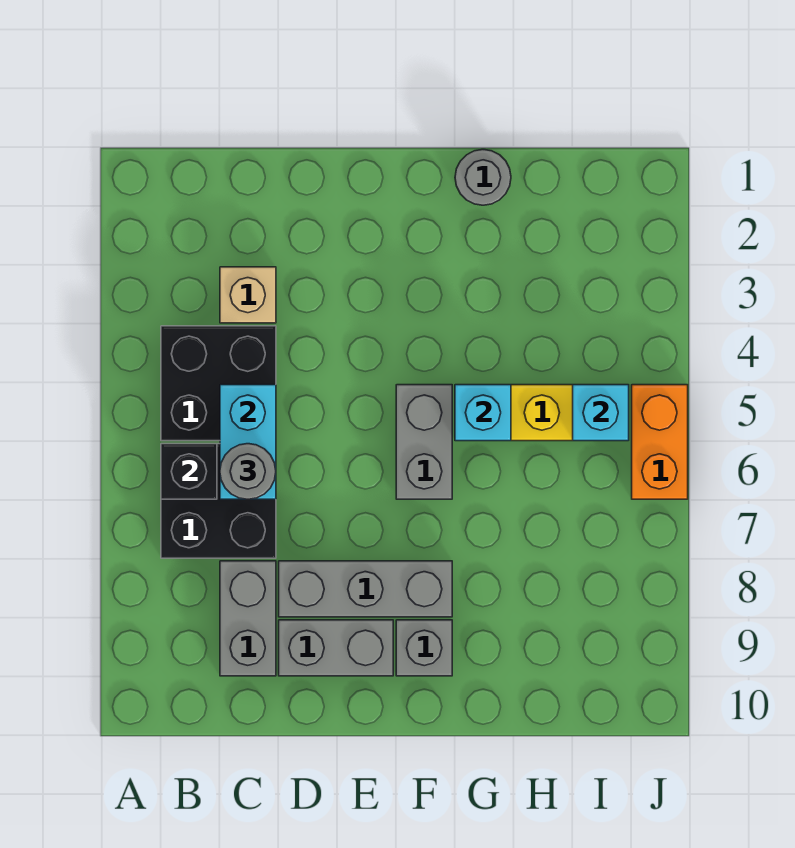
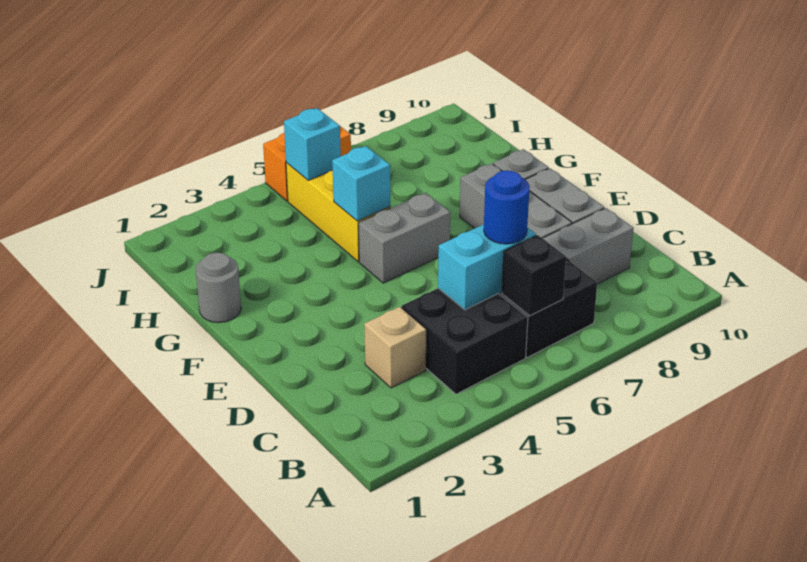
grey round brick C6 level 3 -> blue round brick C6 level 3

